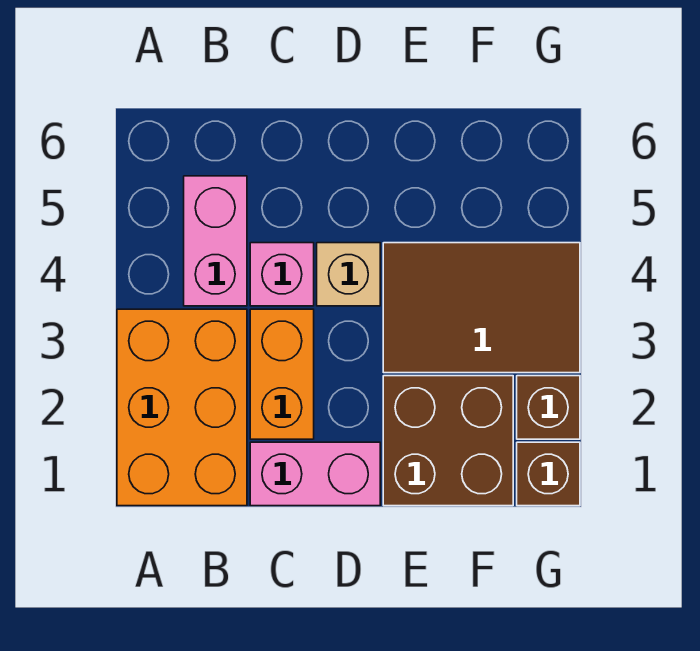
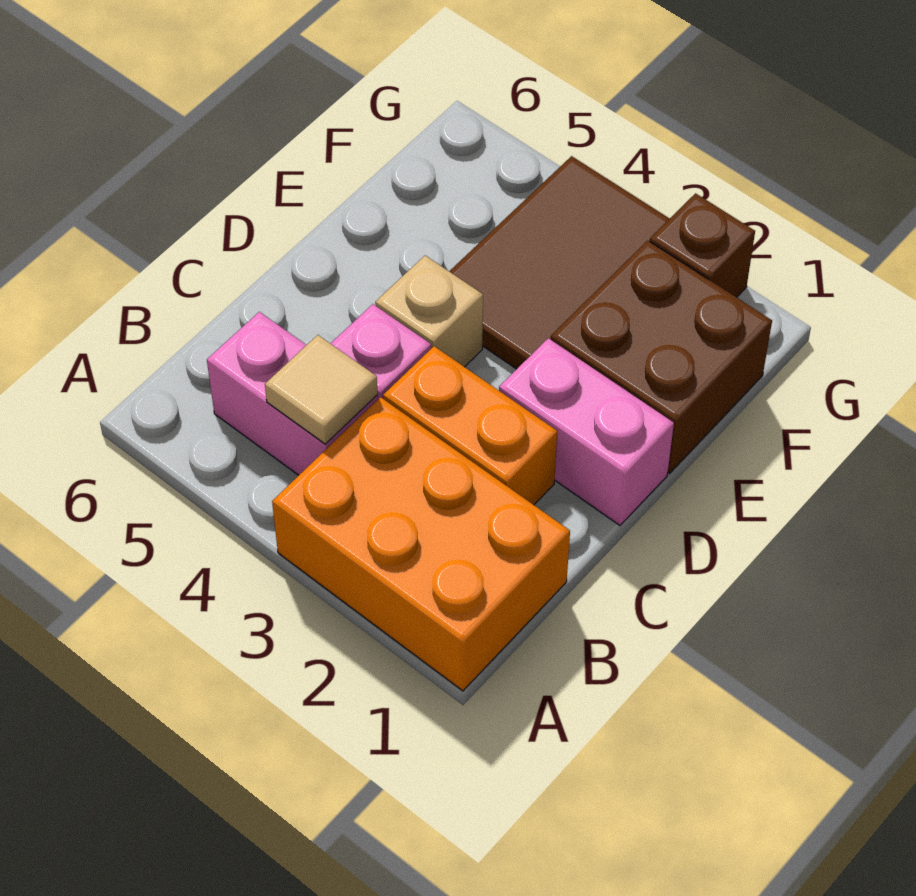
none -> tan tile B4 level 2
pink brick C1:D1 level 1 -> pink brick D1:D2 level 1
brown brick G1 level 1 -> none

